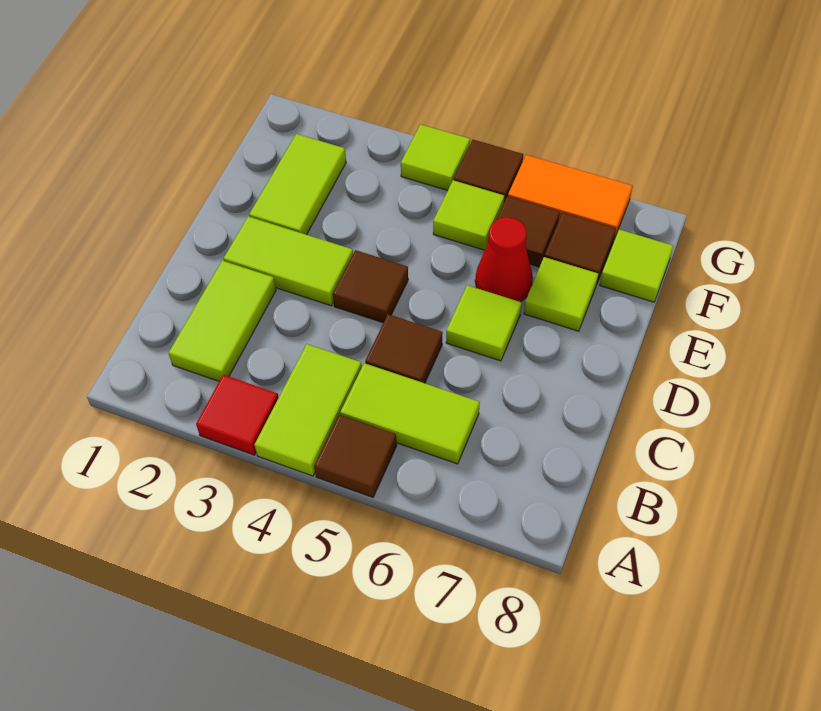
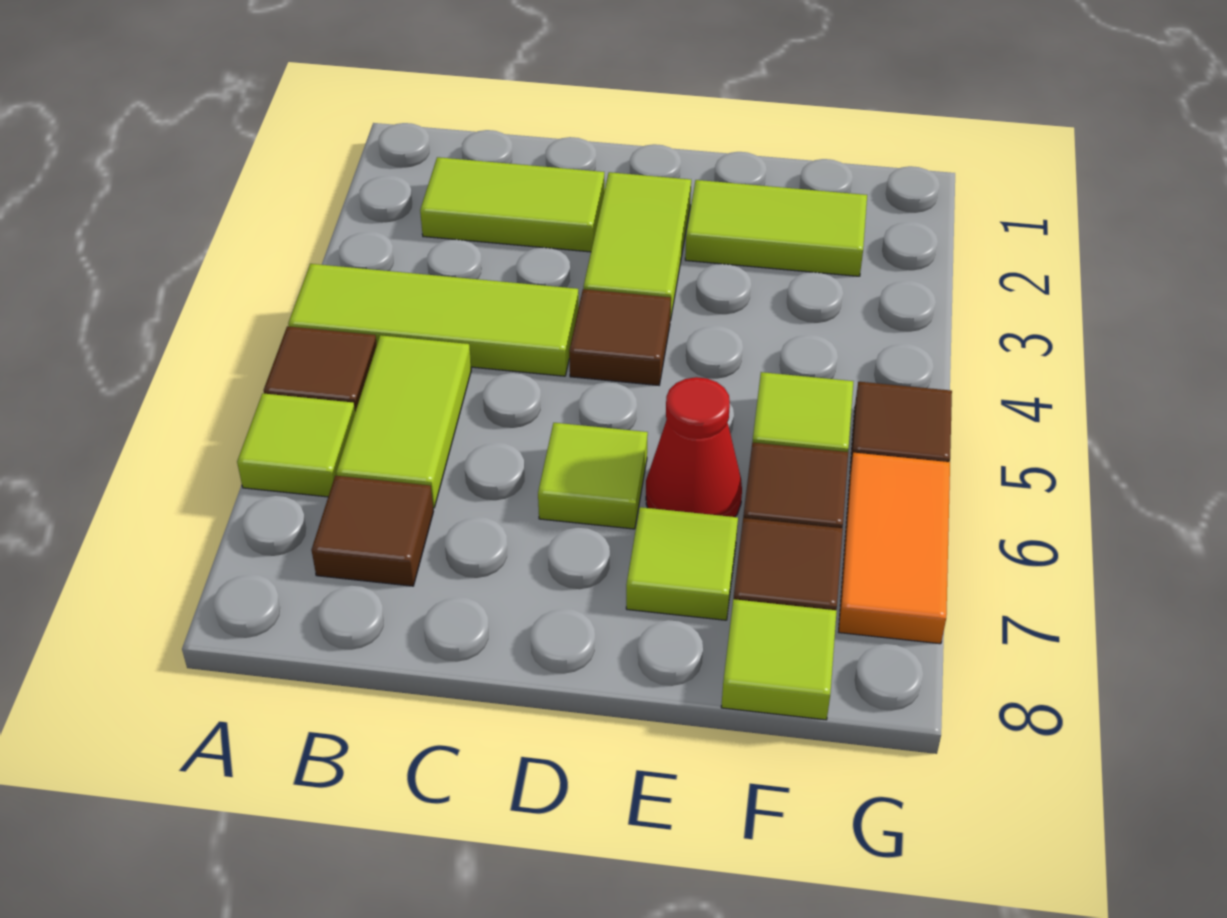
red tile A3 level 1 -> none
lime tile A4:B4 level 1 -> lime tile A4:C4 level 1
brown tile C5 level 1 -> brown tile B7 level 1
lime tile G4 level 1 -> lime tile A6 level 1

